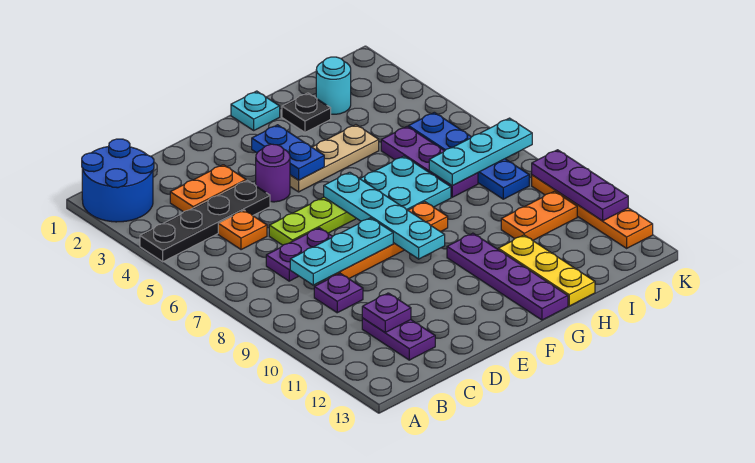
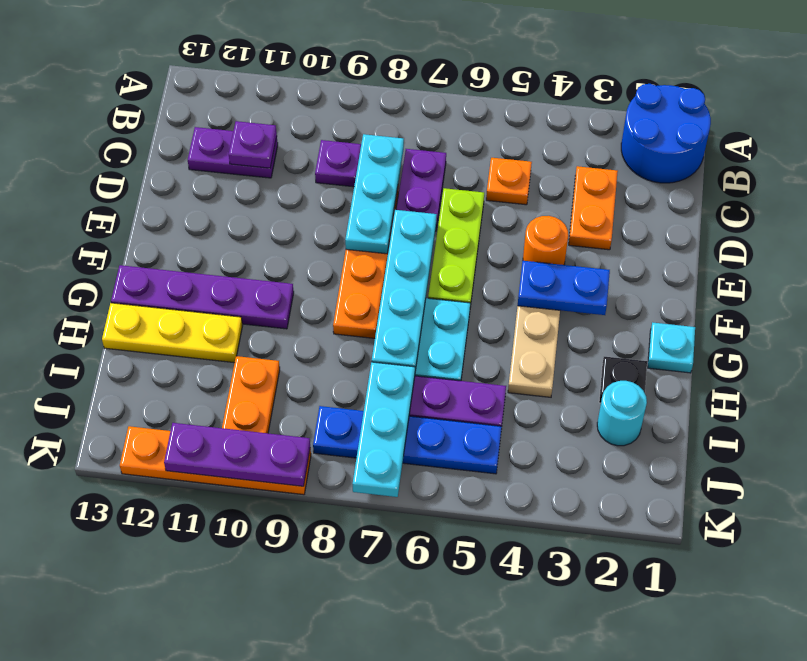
black plate A4:D4 level 1 -> none
purple round brick E4 level 1 -> orange round brick E4 level 1
cyan plate F6:F9 level 2 -> cyan plate E7:H7 level 2

